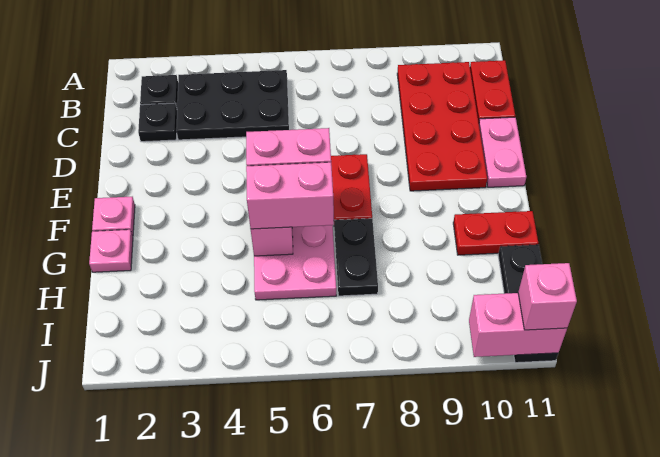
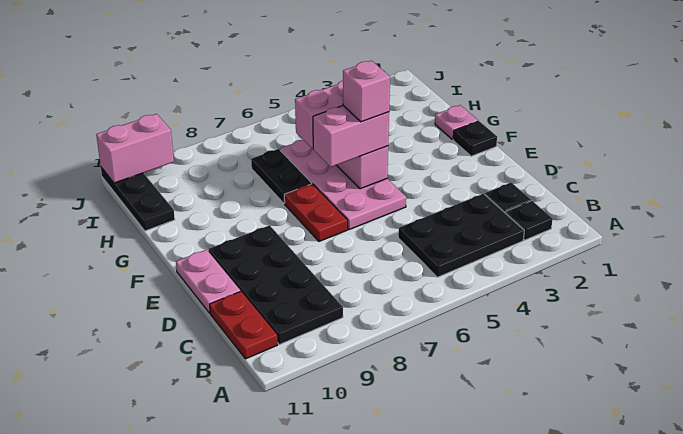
red plate B9:E10 level 1 -> black plate B9:E10 level 1
pink plate F1 level 1 -> black plate F1 level 1
red plate G10:G11 level 1 -> none
pink brick J11 level 3 -> pink brick F5 level 4

